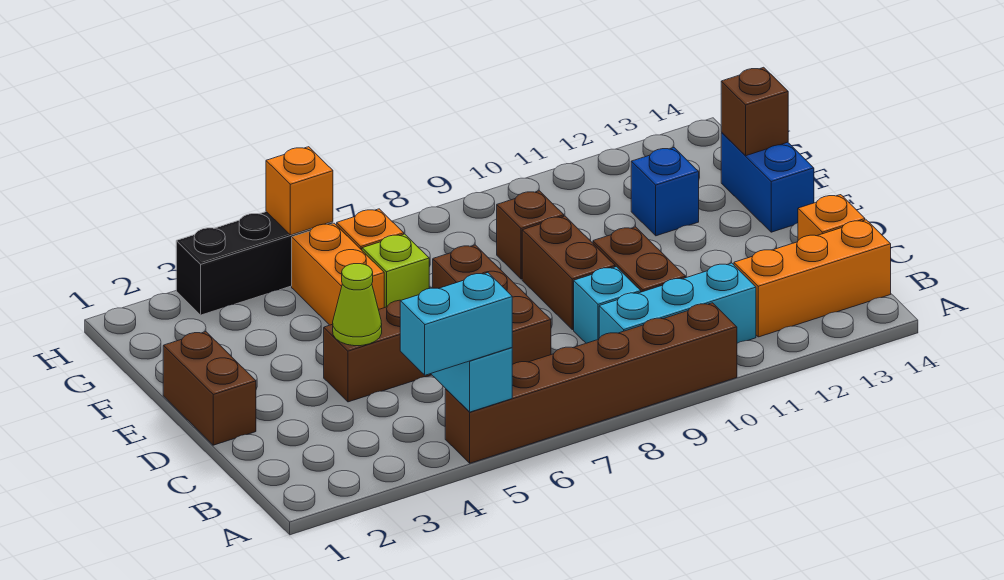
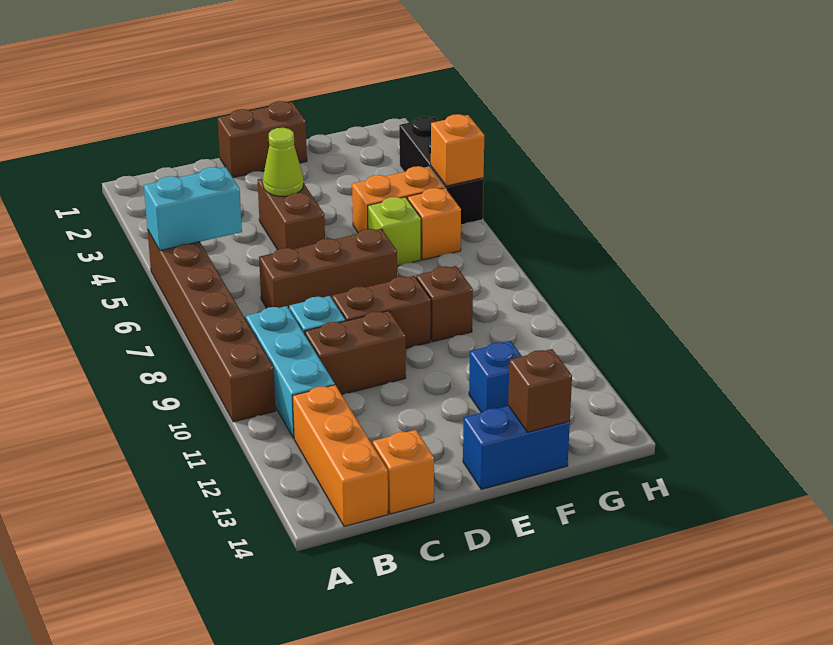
cyan brick A4:A5 level 3 -> none

